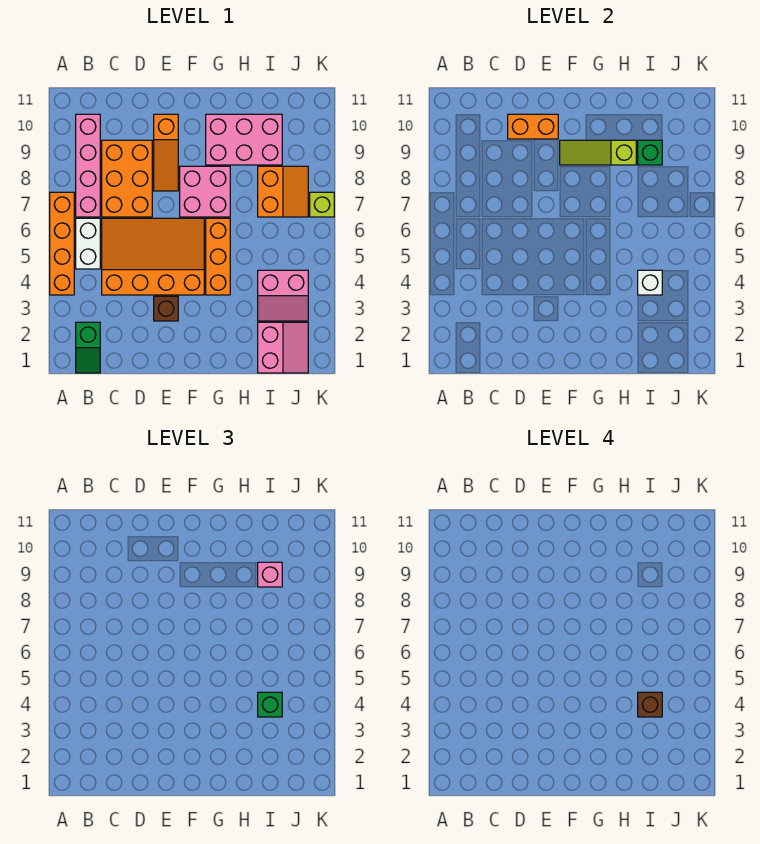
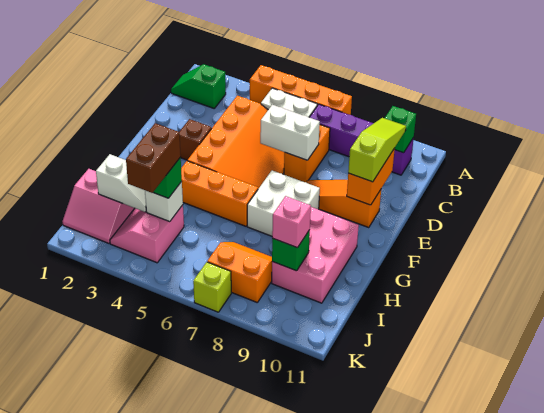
pink brick B7:B10 level 1 -> purple brick B7:B10 level 1
none -> green brick B10 level 2
orange brick C7:D9 level 1 -> orange brick C7:D7 level 1
none -> white brick D6:D7 level 2
pink brick F7:G8 level 1 -> white brick F7:G8 level 1
lime slope F9:H9 level 2 top H -> lime slope C10:E10 level 3 top E
none -> white slope I2:I3 level 2 top 2
brown brick I4 level 4 -> brown brick I4:J4 level 4
orange slope I7:J8 level 1 top I -> orange slope I7:J8 level 1 top J

